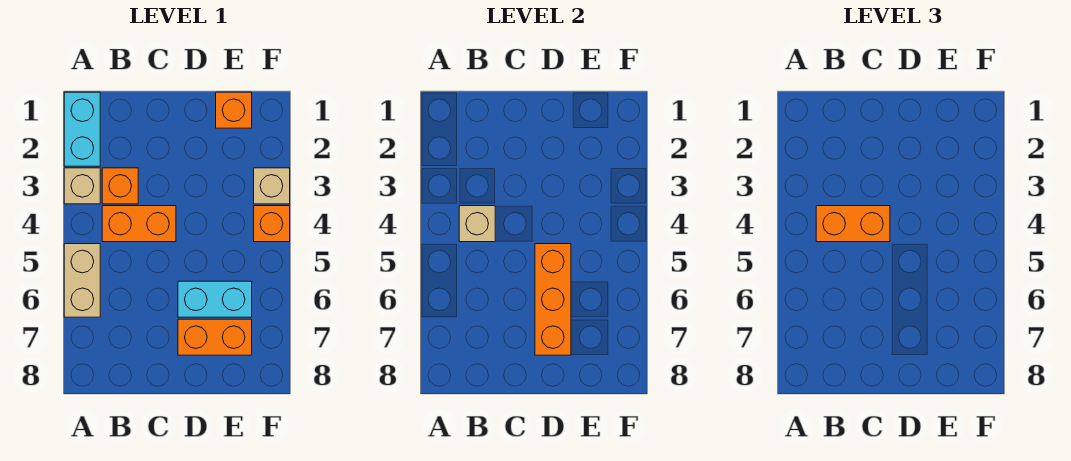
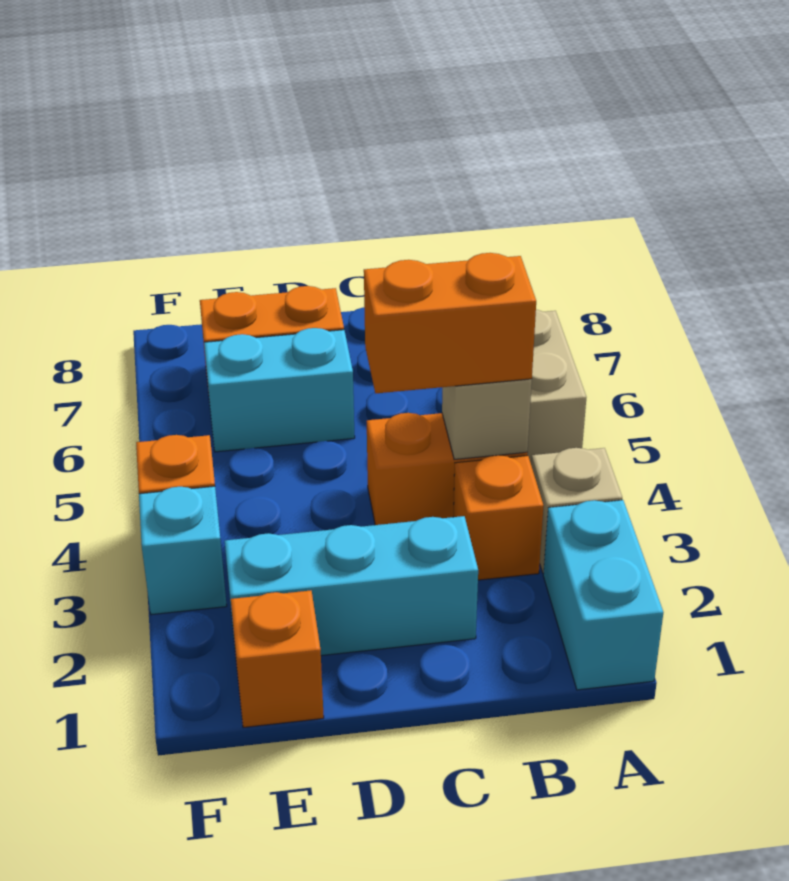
none -> cyan brick C2:E2 level 1
orange brick D5:D7 level 2 -> none
tan brick F3 level 1 -> cyan brick F3 level 1

